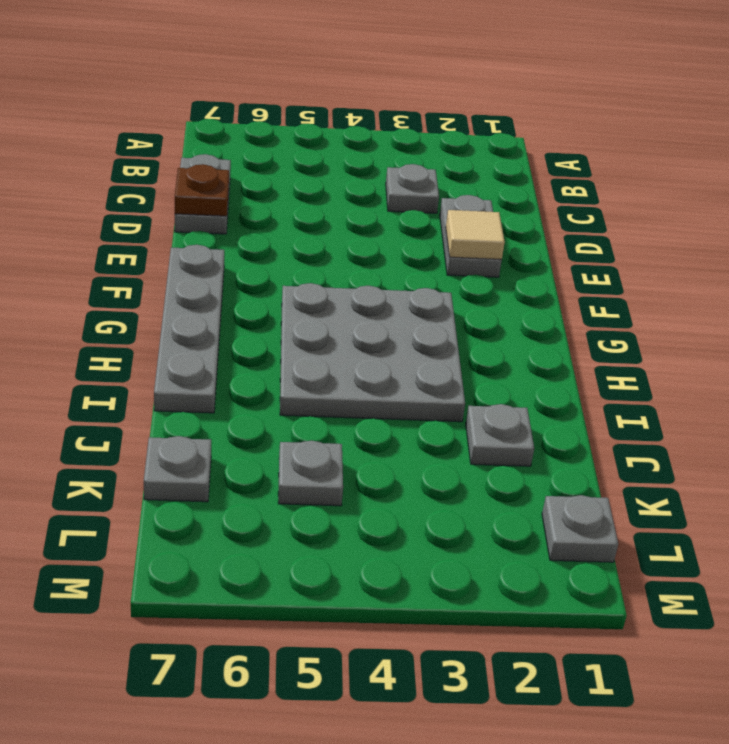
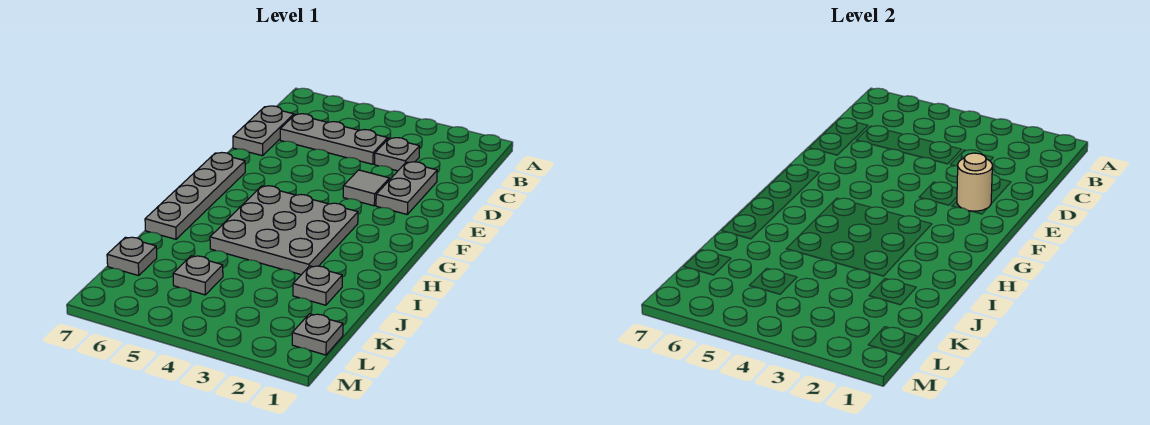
none -> grey plate C4:C6 level 1
brown plate D7 level 2 -> none
tan tile E2 level 2 -> tan round brick E2 level 2
none -> grey tile E3 level 1

